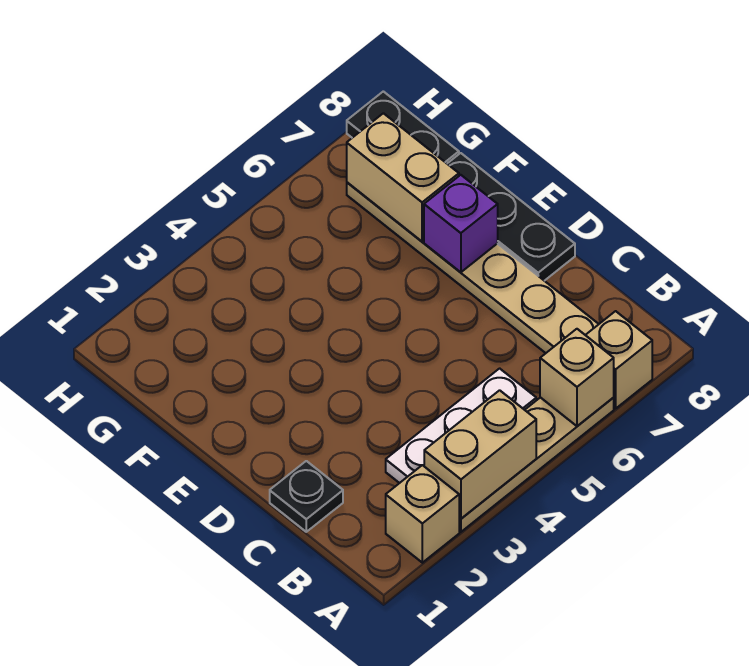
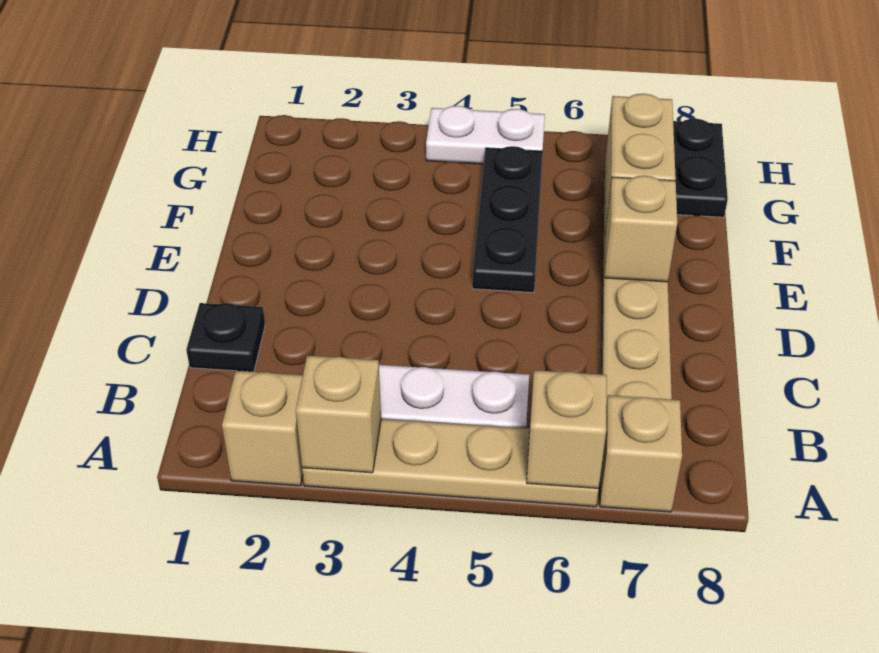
tan brick A3:A4 level 2 -> tan brick A3 level 2
black plate D8:F8 level 1 -> black plate E5:G5 level 1
purple brick E7 level 2 -> tan brick E7 level 2
none -> white plate H4:H5 level 1

